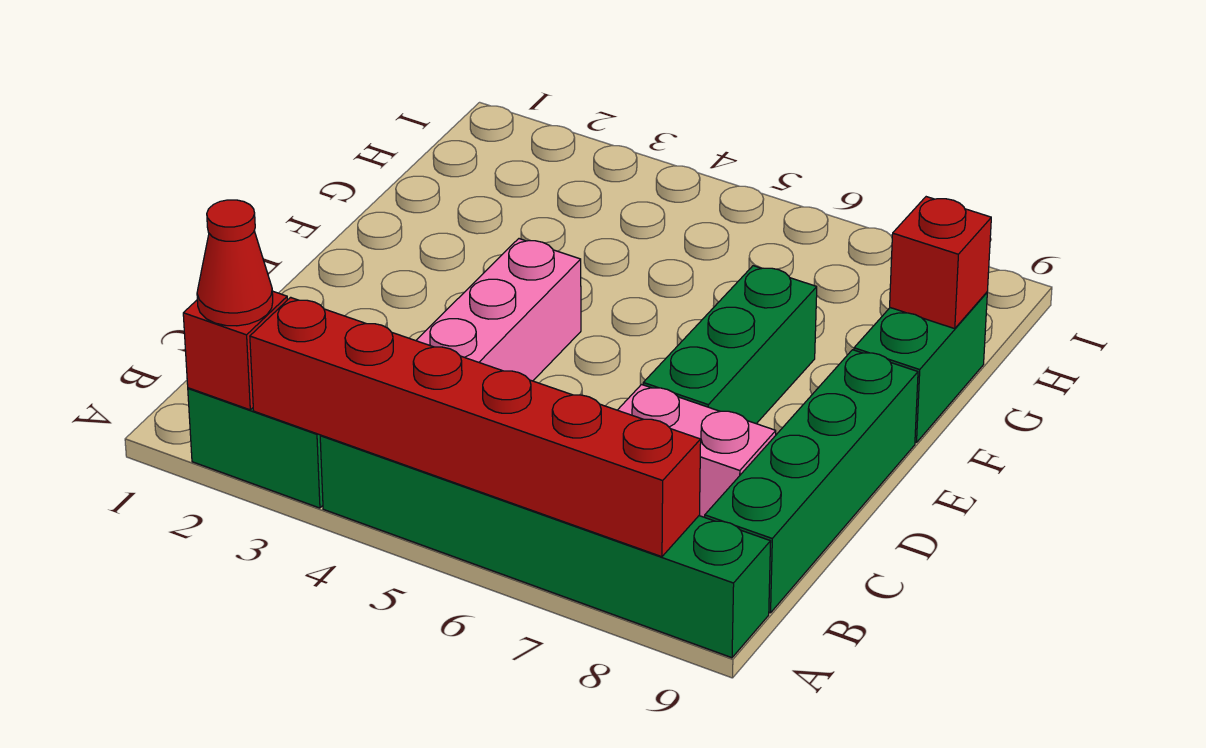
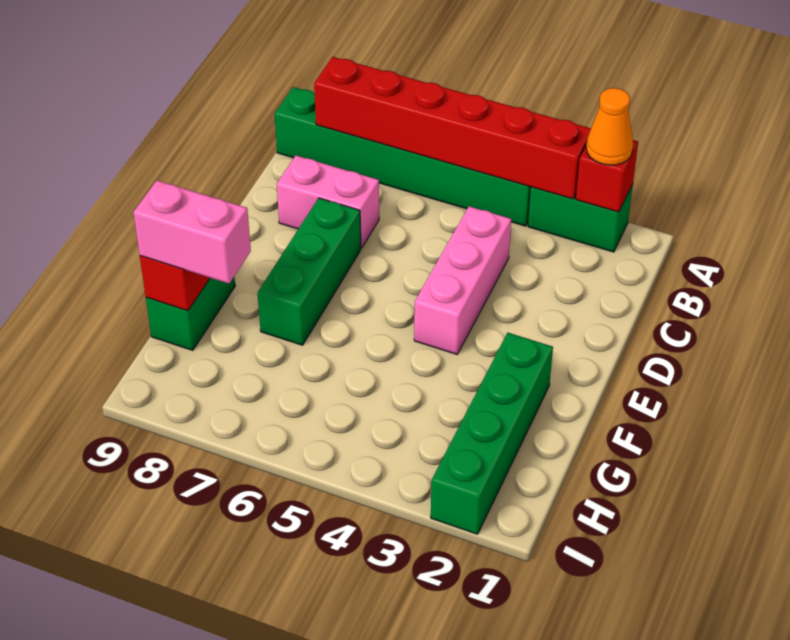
red cone A2 level 3 -> orange cone A2 level 3
green brick B9:E9 level 1 -> green brick F2:I2 level 1
none -> pink brick G8:G9 level 3

